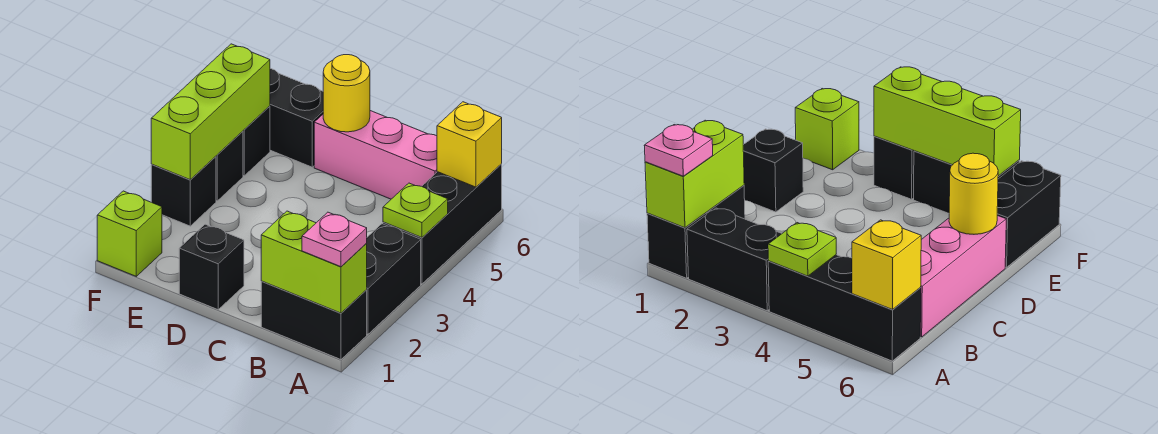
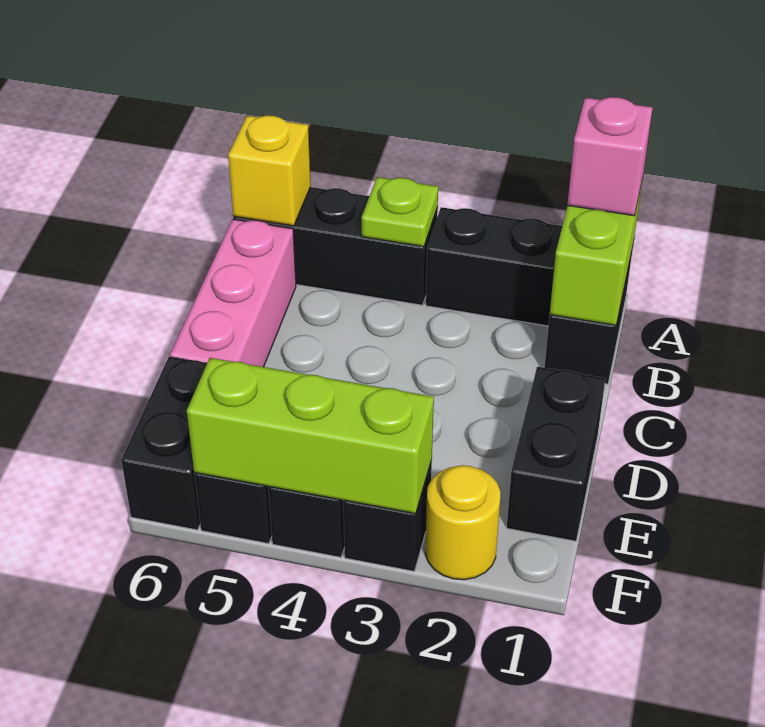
pink plate A1 level 3 -> pink brick A1 level 3
black brick D1 level 1 -> black brick D1:E1 level 1
yellow round brick D6 level 2 -> yellow round brick F2 level 1
lime brick F1 level 1 -> none

